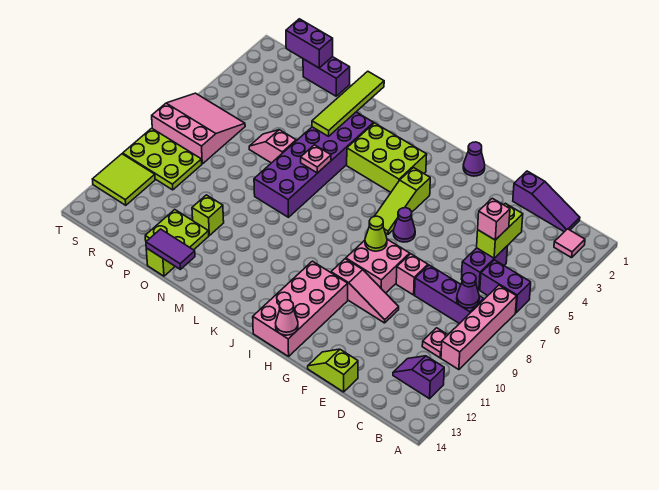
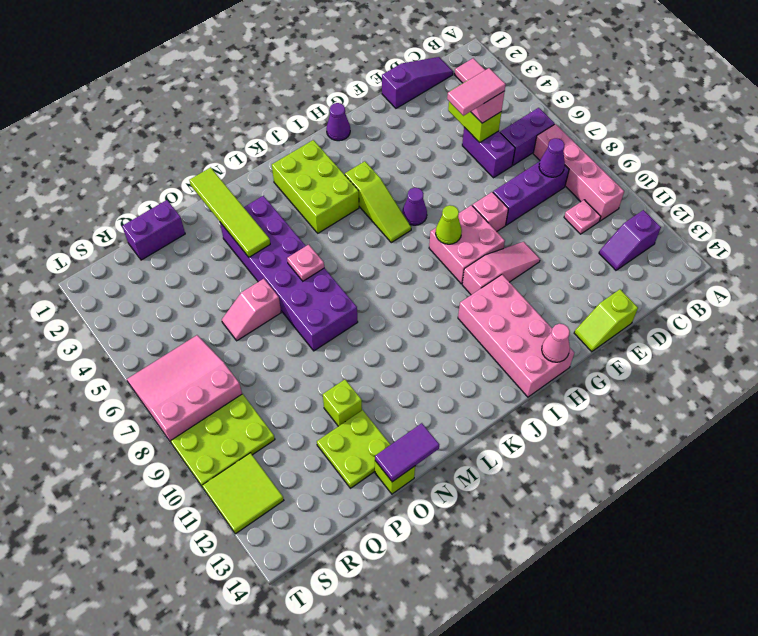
none -> pink tile D5:E5 level 4
lime brick J3:L4 level 1 -> lime brick J2:K4 level 1
purple brick Q1:R1 level 2 -> none

